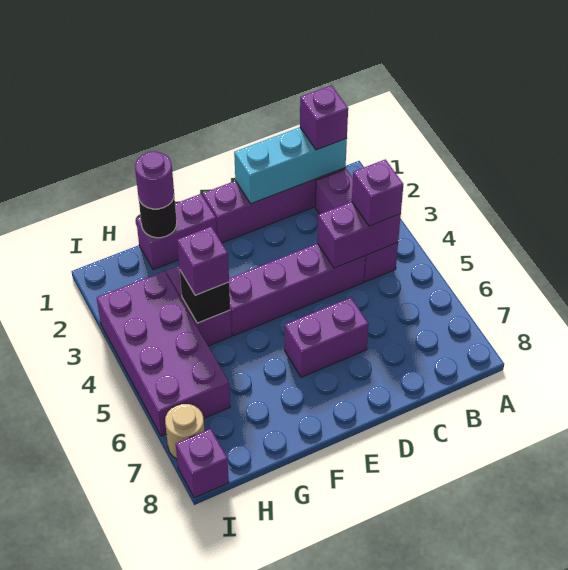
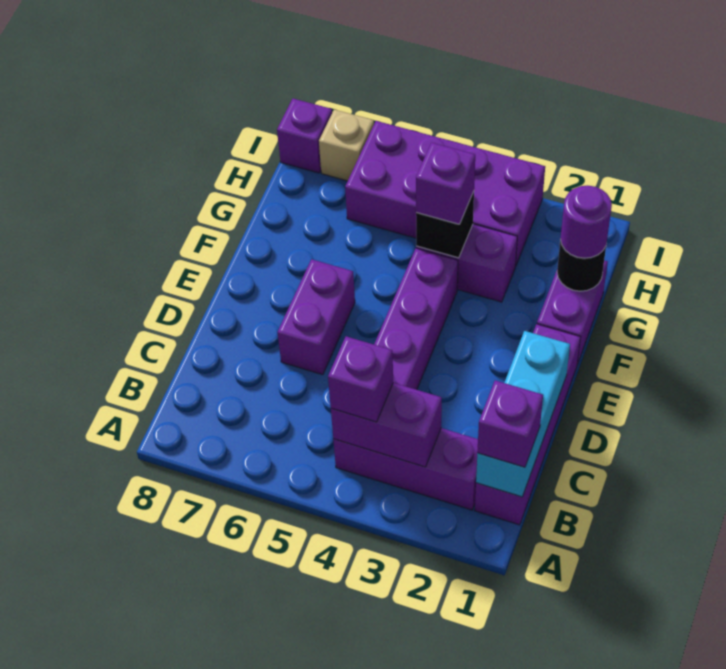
purple brick B4:C4 level 2 -> purple brick B3:B4 level 2
tan round brick I7 level 1 -> tan brick I7 level 1

